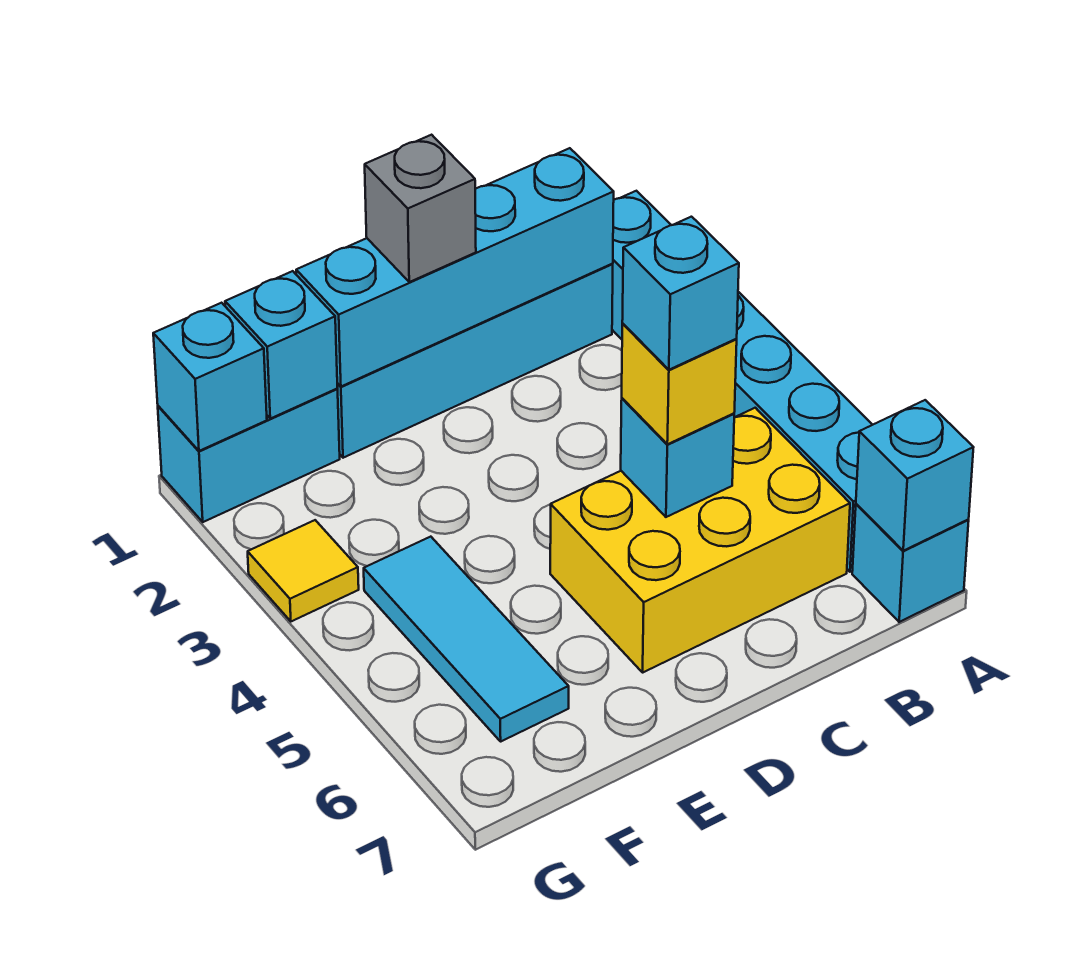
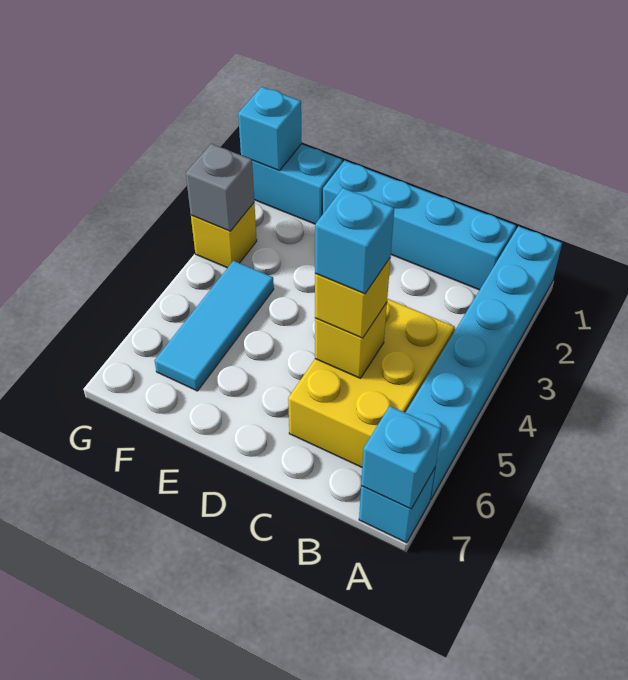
cyan brick B1:E1 level 2 -> none
yellow brick B5:D6 level 1 -> yellow brick B4:C6 level 1
cyan brick C5 level 2 -> yellow brick C5 level 2
grey brick D1 level 3 -> grey brick G3 level 2
cyan brick F1 level 2 -> none
yellow tile G3 level 1 -> yellow brick G3 level 1

